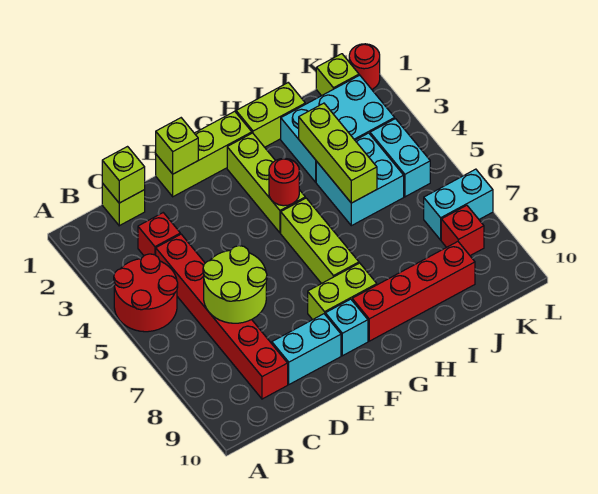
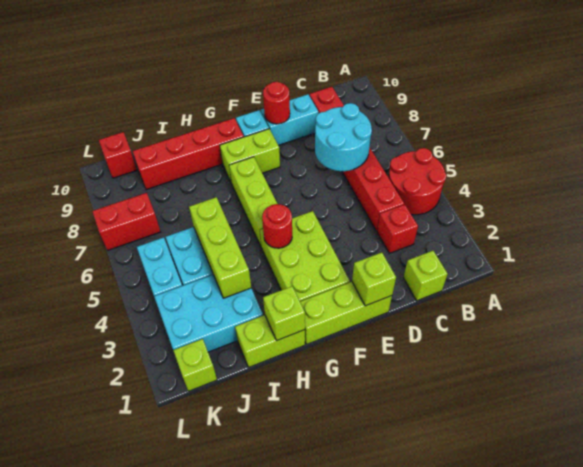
lime brick C1 level 2 -> lime brick H1 level 2
lime round brick C6:D7 level 2 -> cyan round brick C6:D7 level 2
lime brick G2:G4 level 1 -> lime brick F2:G4 level 1
cyan brick K7:L7 level 1 -> red brick K7:L7 level 1
red brick K8 level 1 -> red brick K10 level 1
red round brick L1 level 1 -> red round brick E9 level 2

